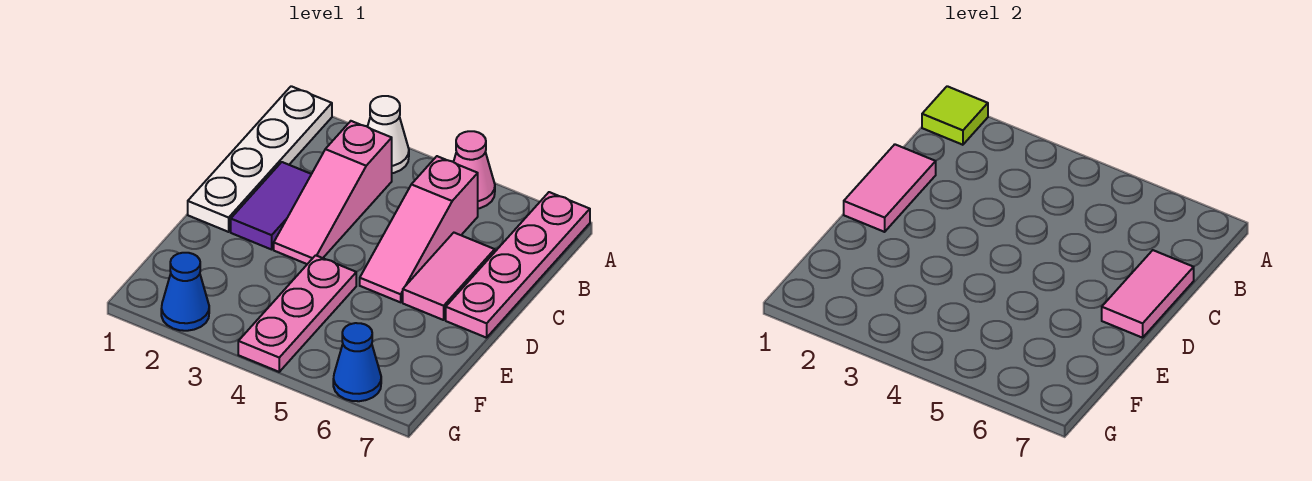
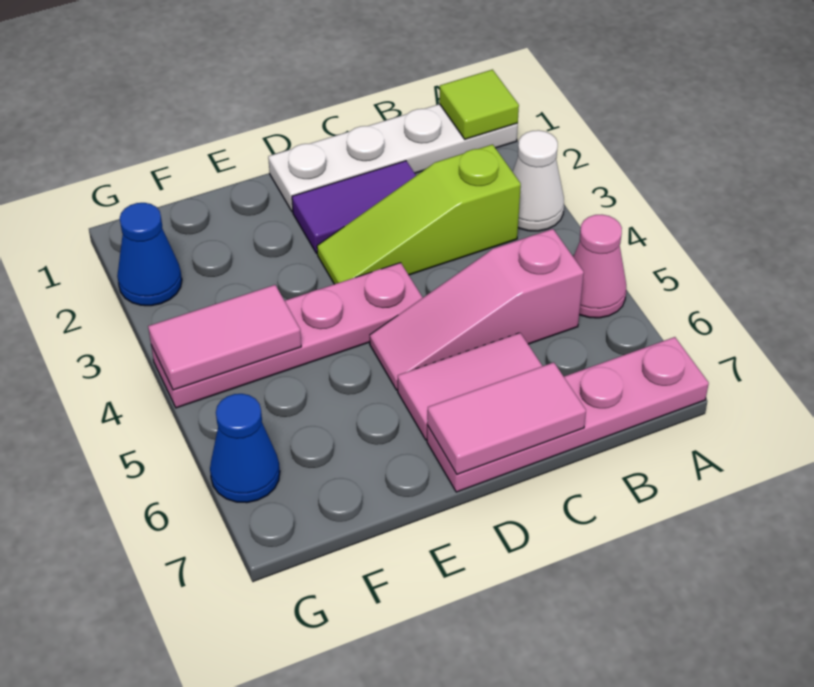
pink slope B3:D3 level 1 top B -> lime slope B3:D3 level 1 top B
pink tile C1:D1 level 2 -> pink tile F4:G4 level 2
pink plate E4:G4 level 1 -> pink plate D4:G4 level 1

